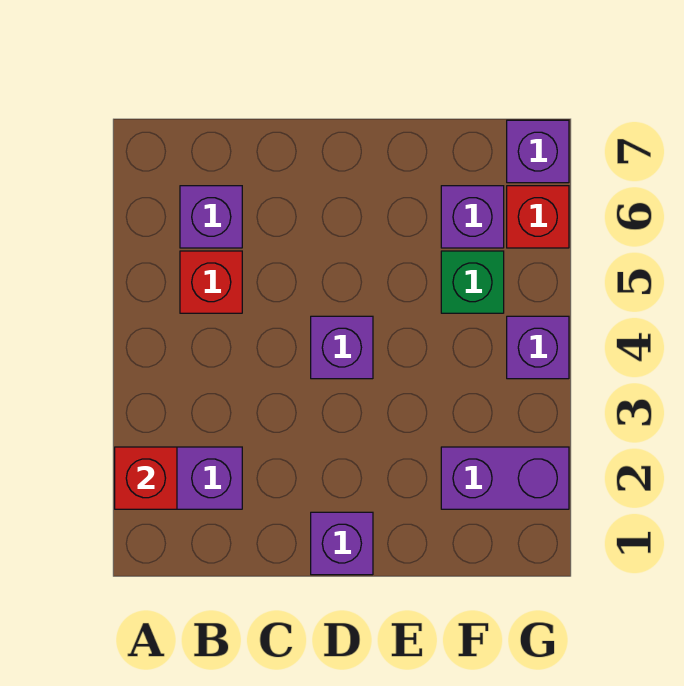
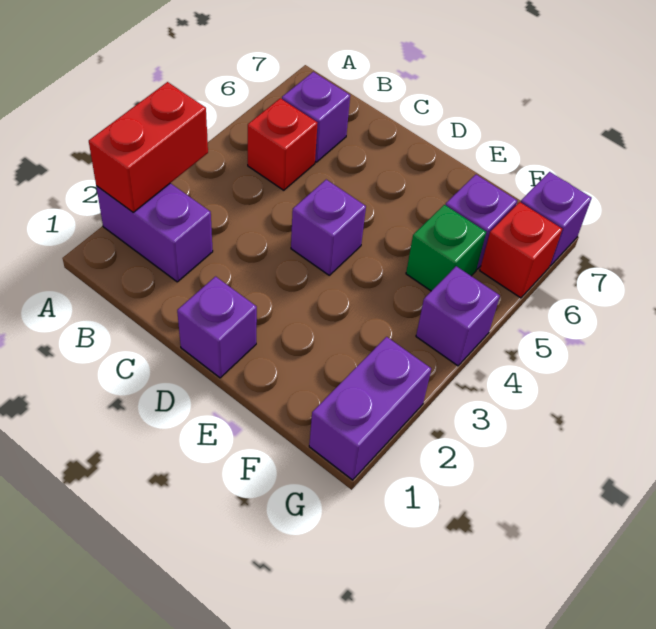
red brick A2 level 2 -> red brick A2:A3 level 2
purple brick F2:G2 level 1 -> purple brick G1:G2 level 1

